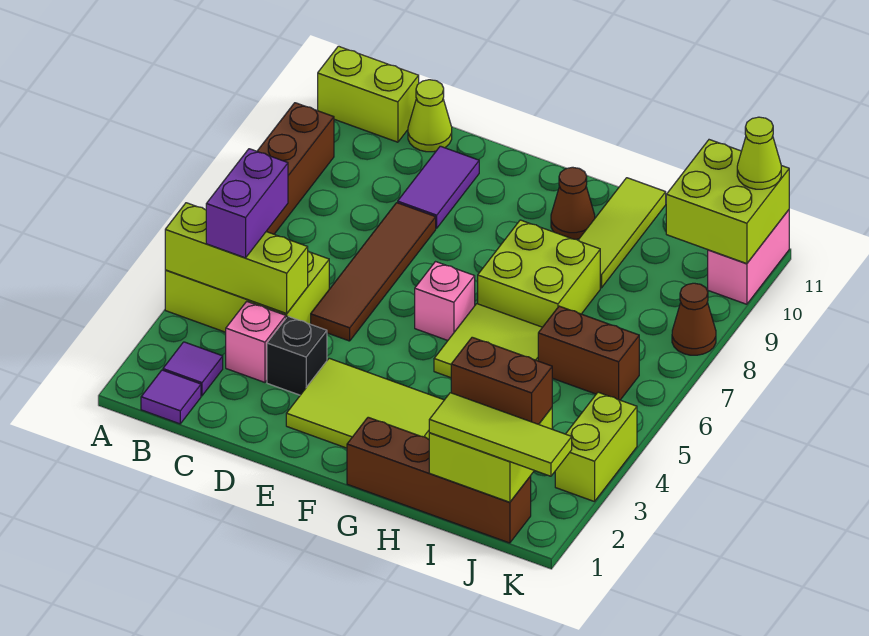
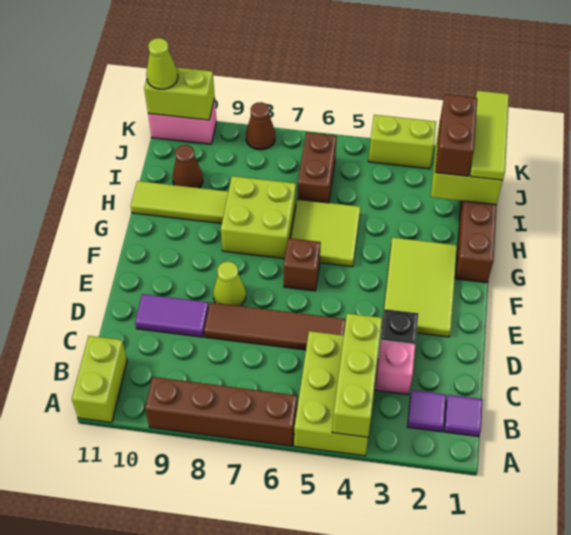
purple brick B4:B5 level 3 -> none
lime cone C11 level 1 -> lime cone E8 level 1
pink brick F6 level 1 -> brown brick F6 level 1
brown cone G10 level 1 -> brown cone I10 level 1
lime brick J10:K11 level 2 -> lime brick K10:K11 level 2

